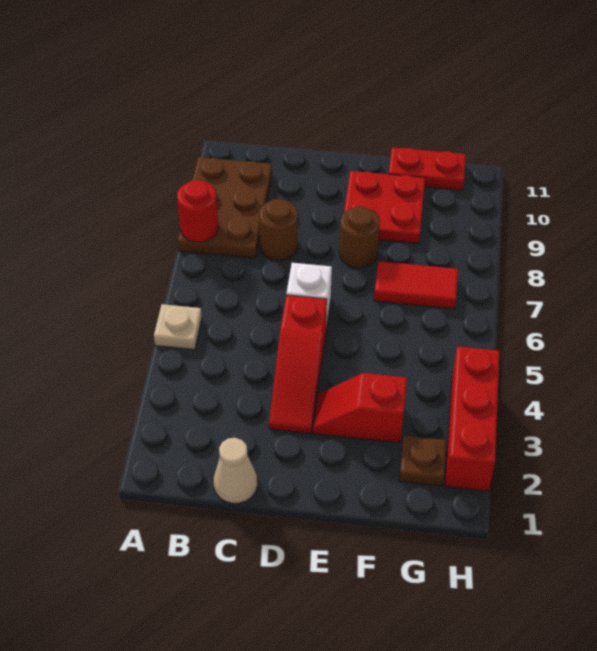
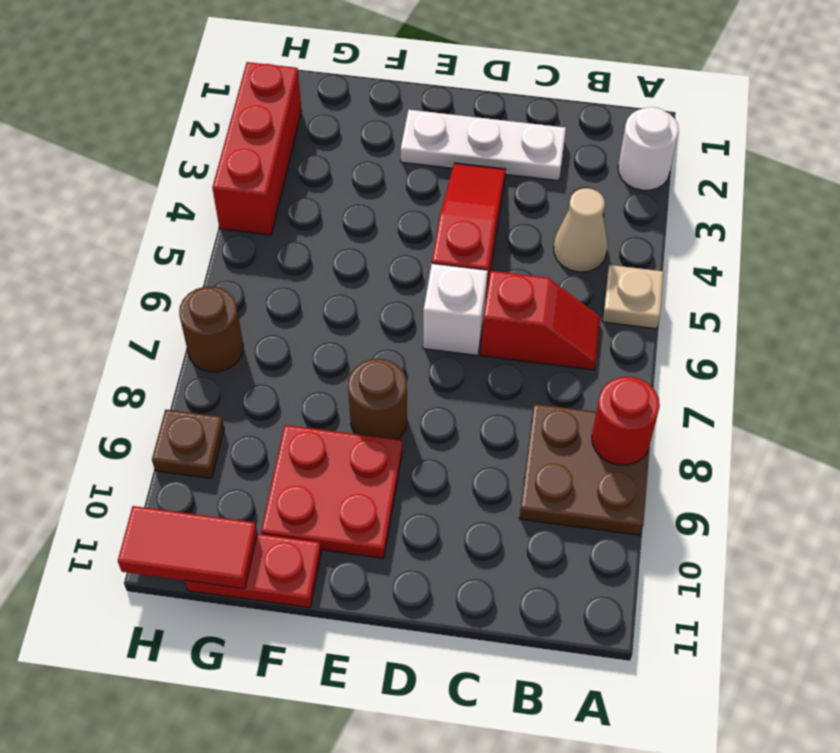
none -> white round brick A2 level 1
brown plate A8:B10 level 1 -> brown plate A8:B9 level 1
tan cone C1 level 1 -> tan cone B4 level 1
none -> white plate C2:E2 level 1
brown round brick C8 level 1 -> brown round brick H7 level 1
red slope E3:F3 level 1 top F -> red slope B6:C6 level 1 top C
red tile F7:G7 level 1 -> red tile G11:H11 level 2
brown plate G2 level 1 -> brown plate H9 level 1

